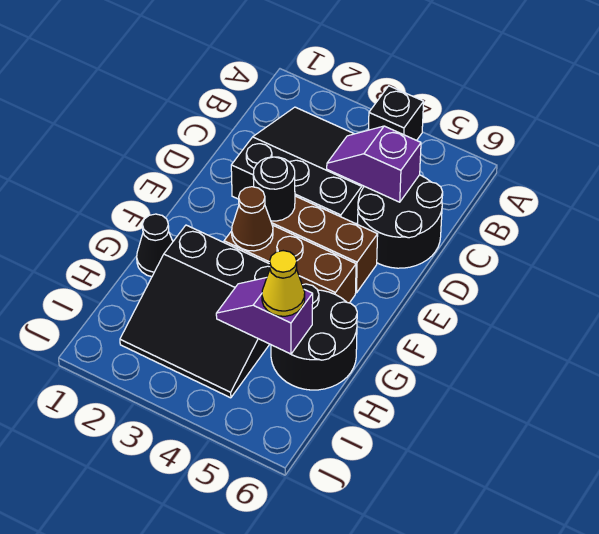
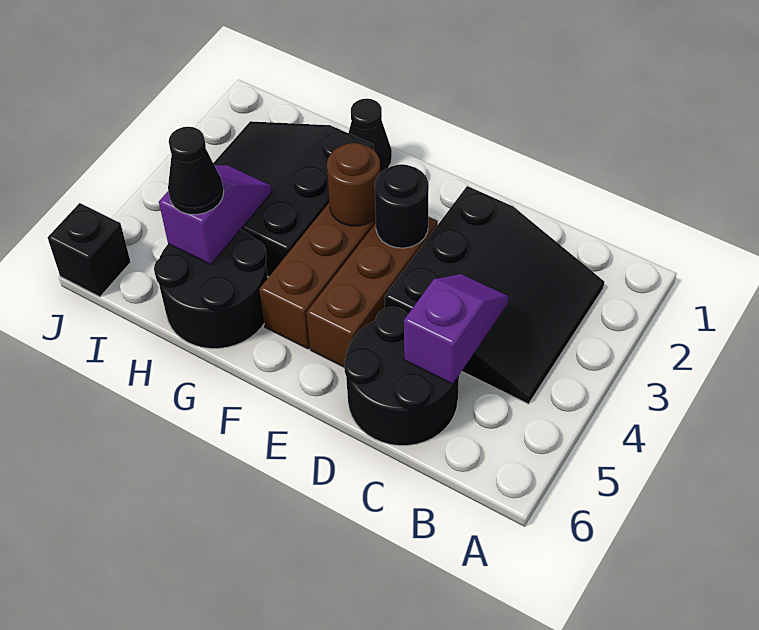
black brick A4 level 1 -> black brick J6 level 1
brown cone F3 level 2 -> brown round brick F3 level 2
yellow cone H5 level 3 -> black cone H5 level 3

